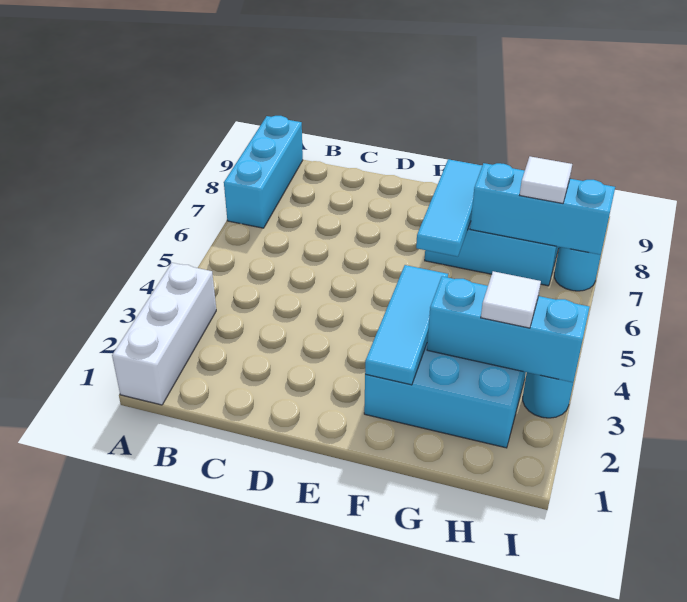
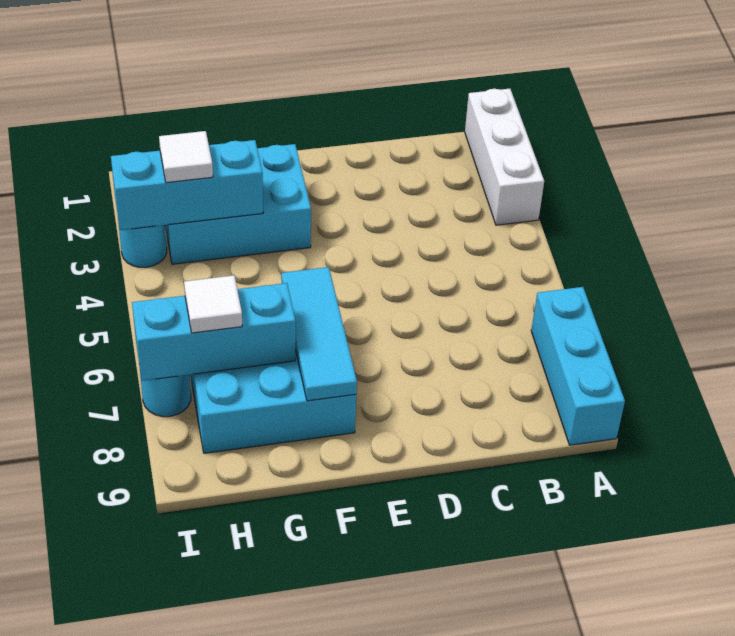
cyan tile F2:F4 level 2 -> none

